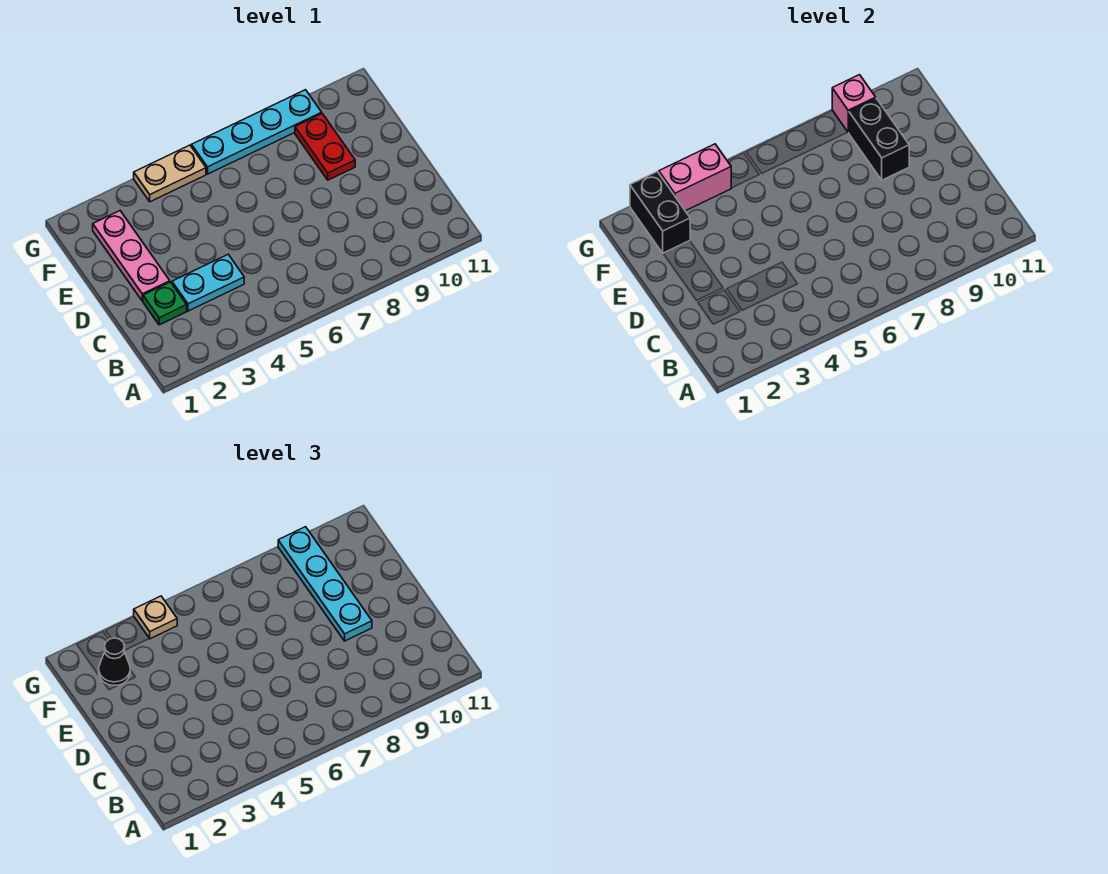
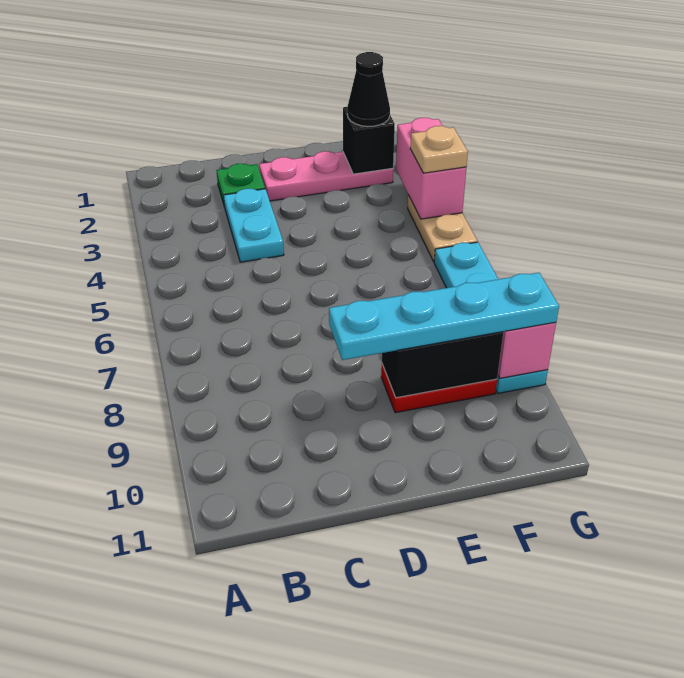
black brick F2:G2 level 2 -> black brick F2 level 2

